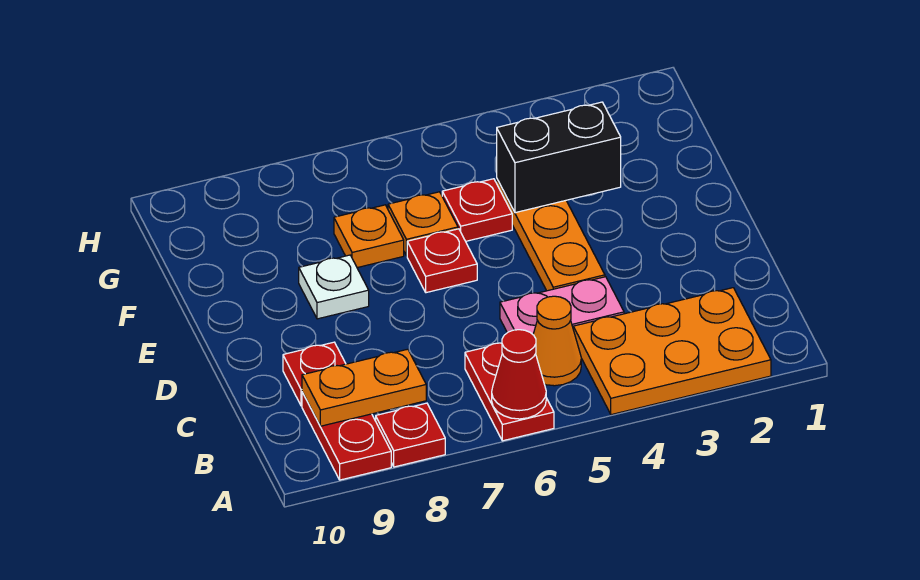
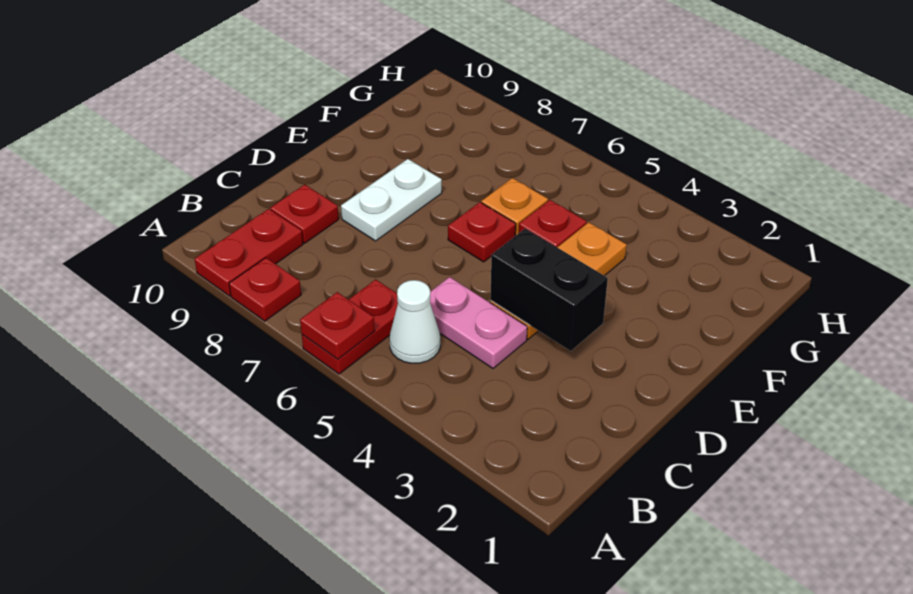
orange plate A2:B4 level 1 -> none
red cone A6 level 2 -> red plate A6 level 2
orange cone B5 level 1 -> white cone B5 level 1
orange plate B8:B9 level 2 -> none
white plate E8 level 1 -> white plate D8:E8 level 1
black brick F3:F4 level 2 -> black brick D3:D4 level 2
orange plate F7 level 1 -> none

